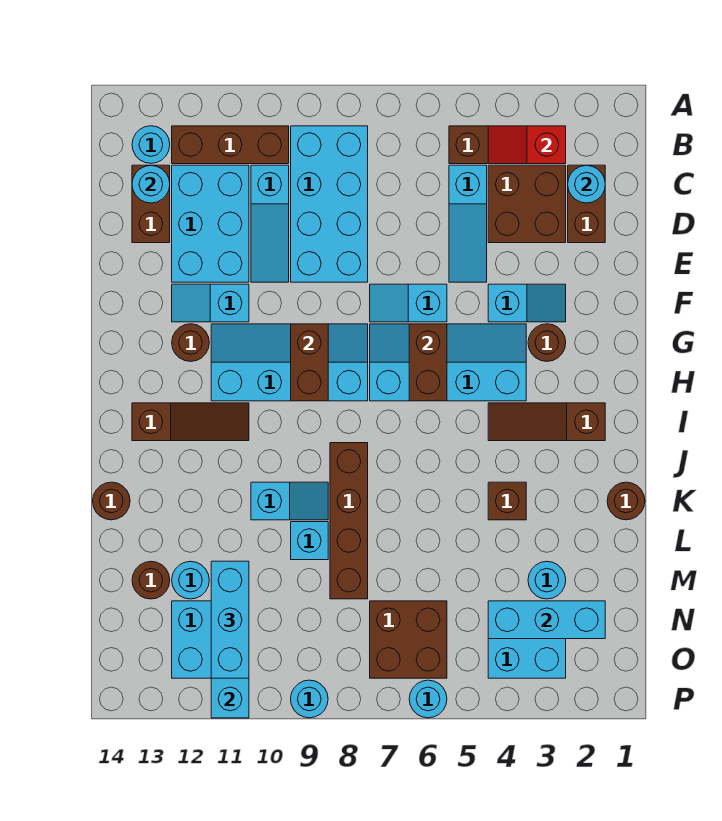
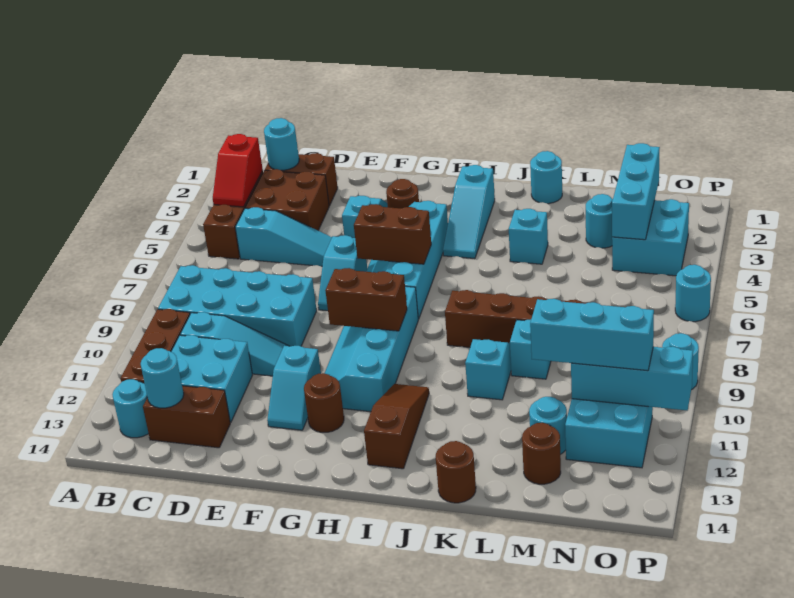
cyan brick C11:E12 level 1 -> cyan brick C11:D12 level 1
brown slope I2:I4 level 1 top 2 -> cyan slope I2:I4 level 1 top 2
brown round brick K1 level 1 -> cyan round brick K1 level 1
brown brick K4 level 1 -> cyan brick K4 level 1
brown brick N6:O7 level 1 -> none

